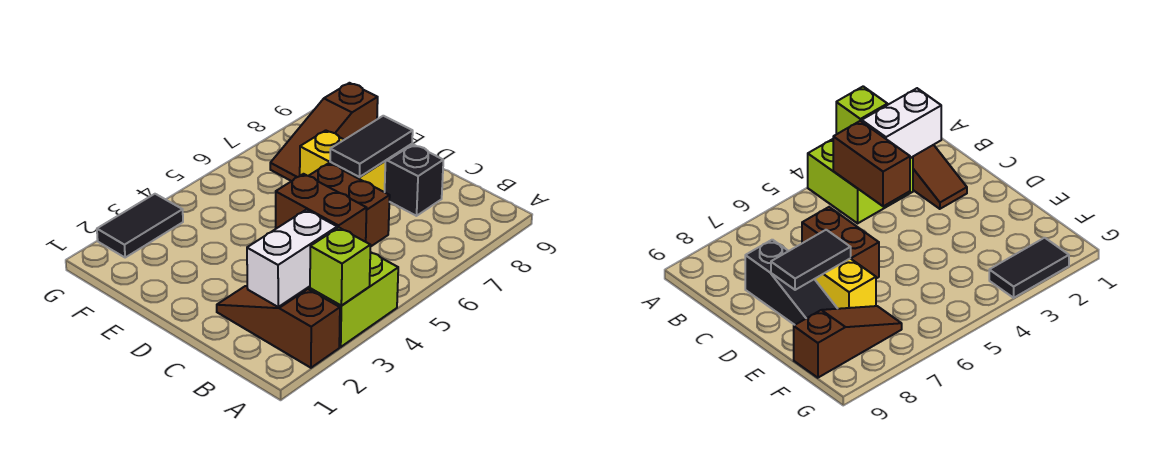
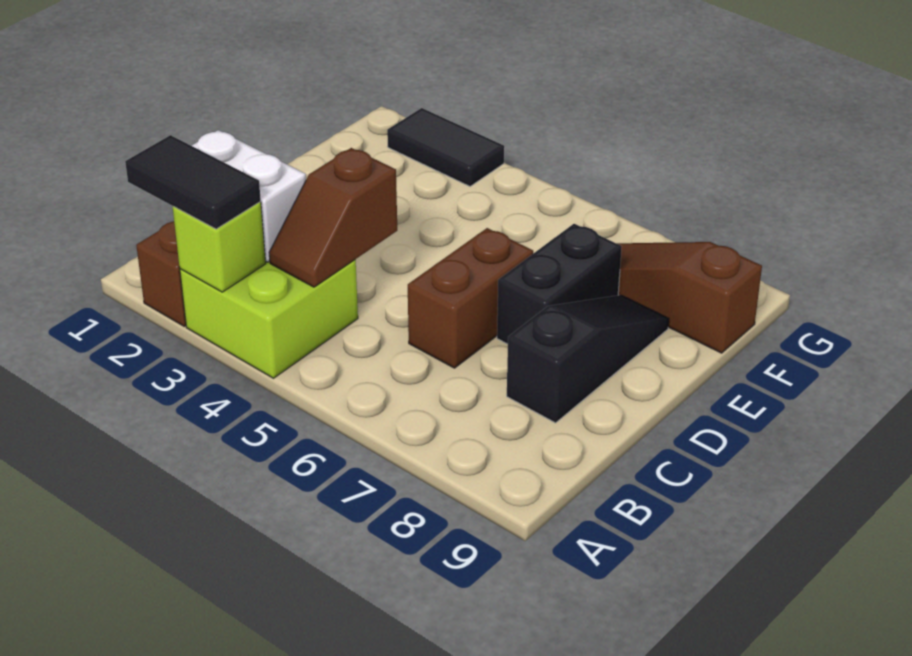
brown brick B4:C4 level 2 -> brown slope B4:C4 level 2 top C
yellow brick D7:E7 level 1 -> black brick D7:E7 level 1
black tile D7:D8 level 2 -> black tile A2:A3 level 3

